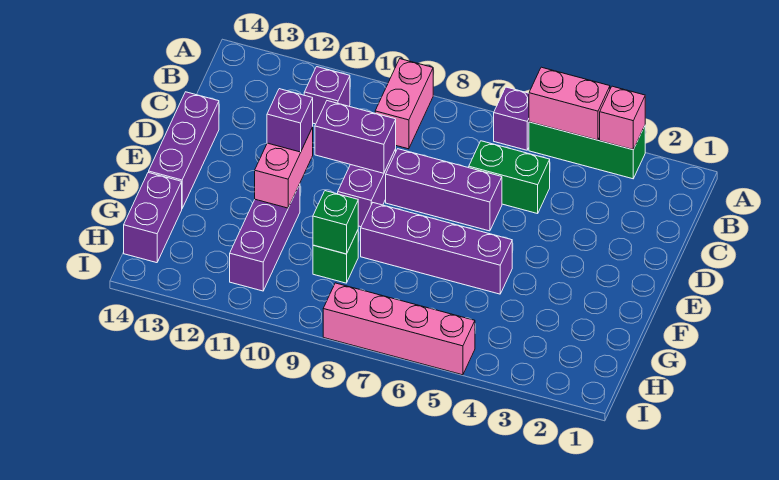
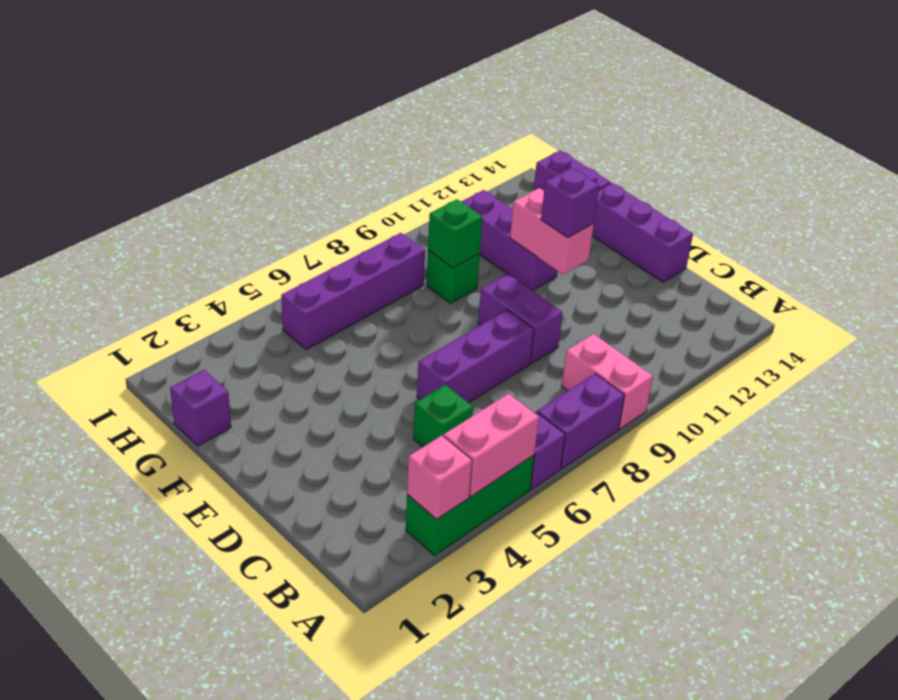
purple brick B11 level 1 -> purple brick G1 level 1
green brick C5:C6 level 1 -> green brick C5 level 1
purple brick D9:D10 level 2 -> purple brick A7:A8 level 1
purple brick F5:F8 level 1 -> purple brick H5:H8 level 1
pink brick I5:I8 level 1 -> none

